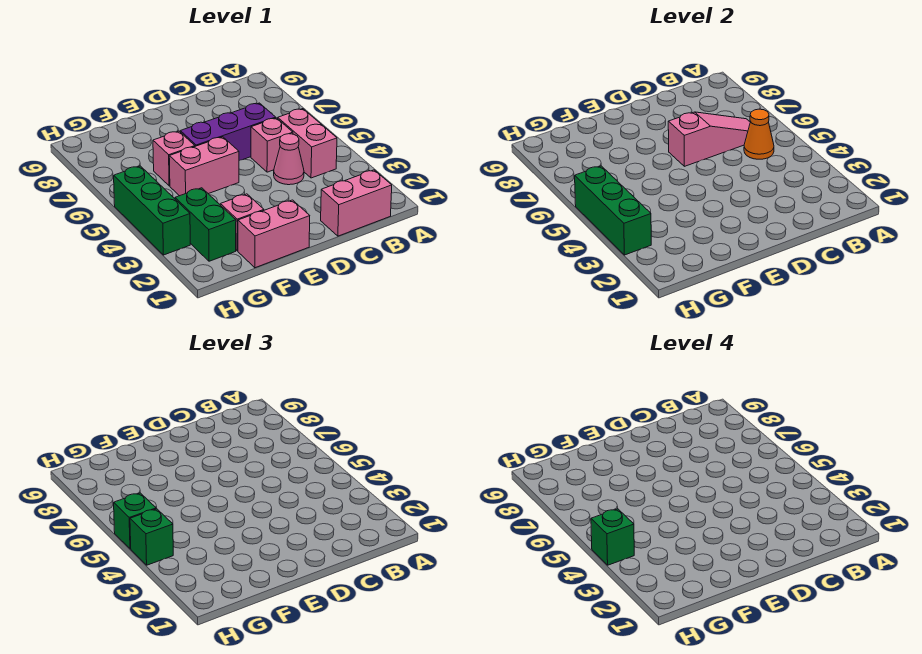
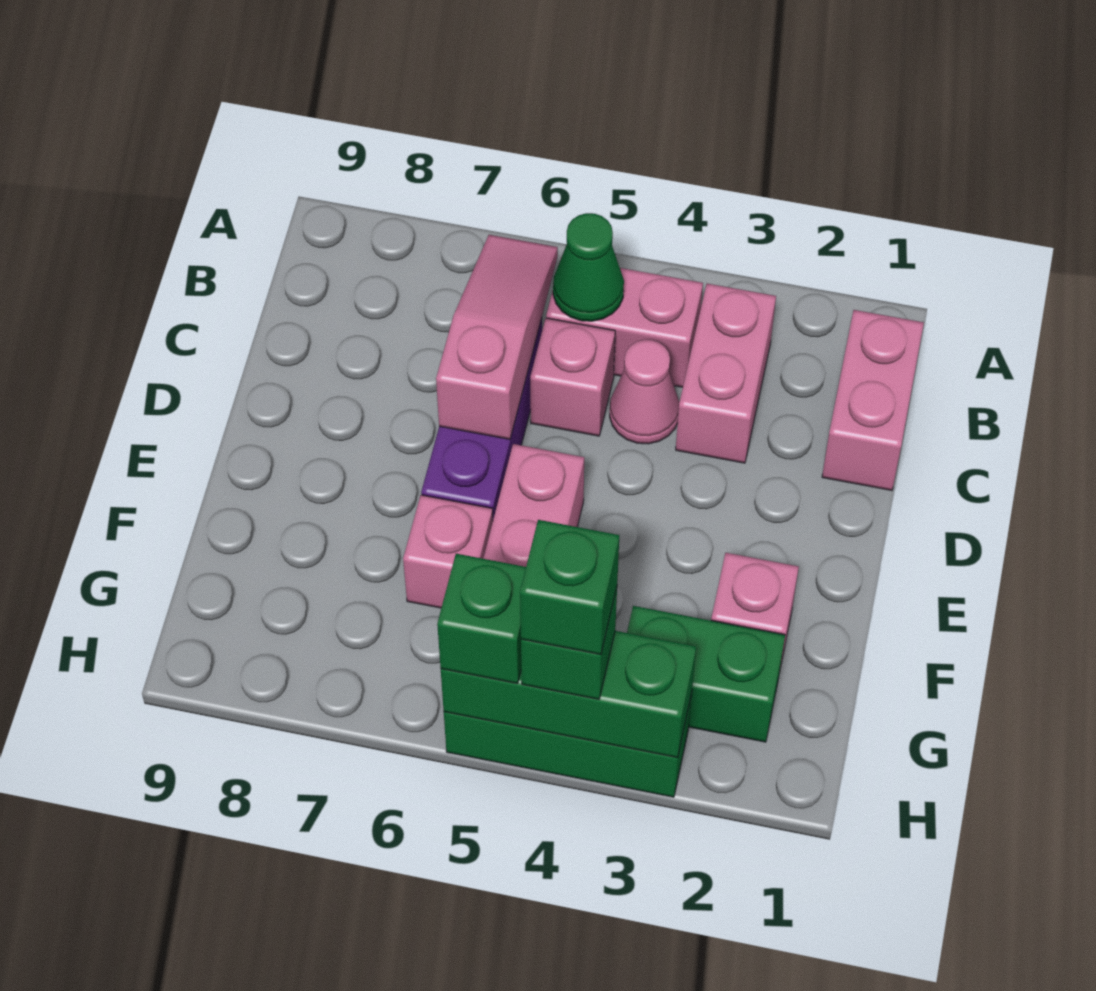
orange cone B5 level 2 -> green cone B5 level 2
pink brick E1:F1 level 1 -> pink brick B3:C3 level 1

